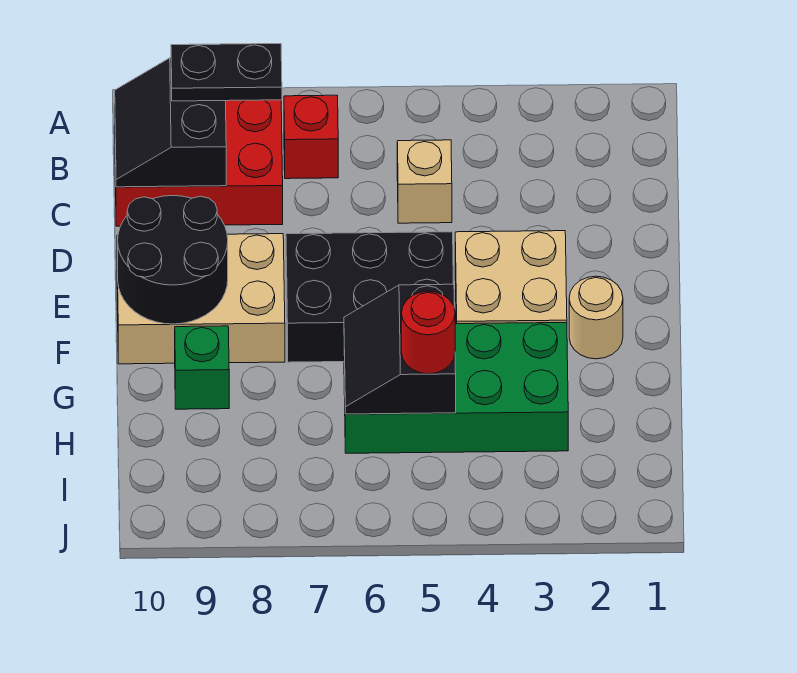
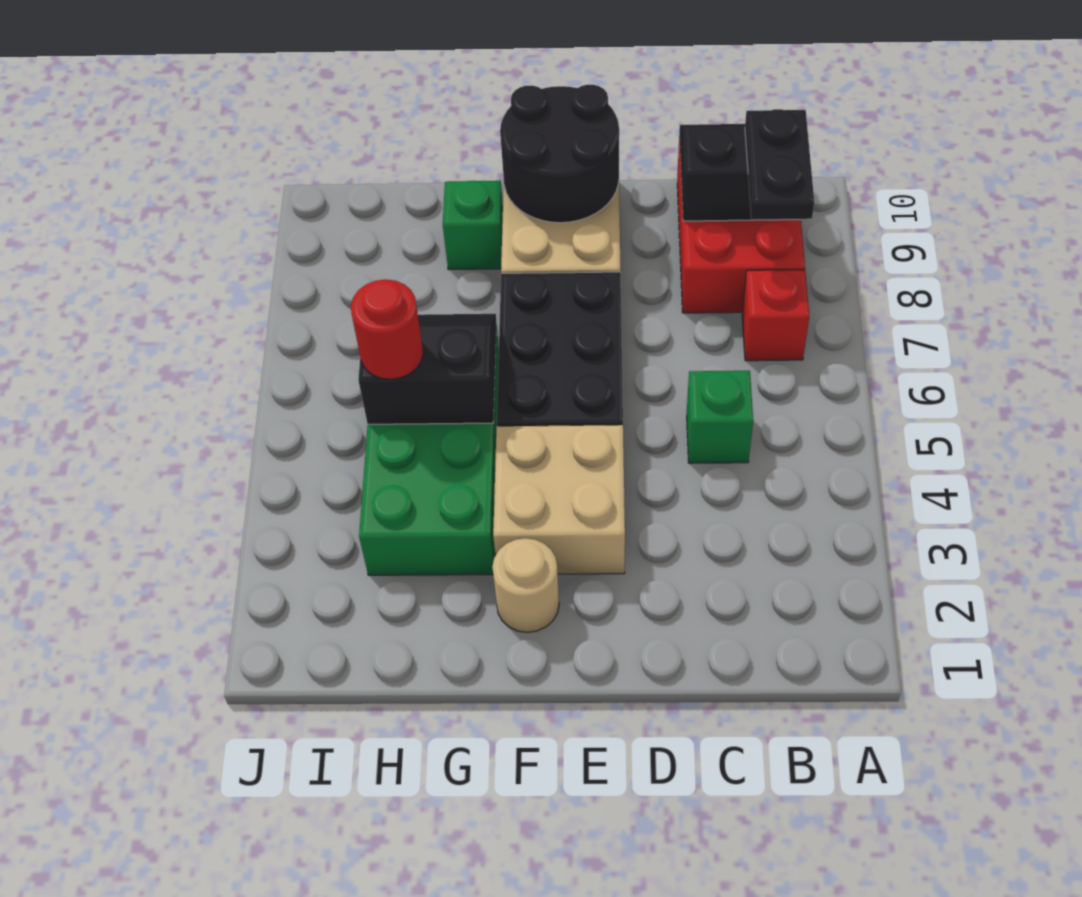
tan brick C5 level 1 -> green brick C5 level 1

